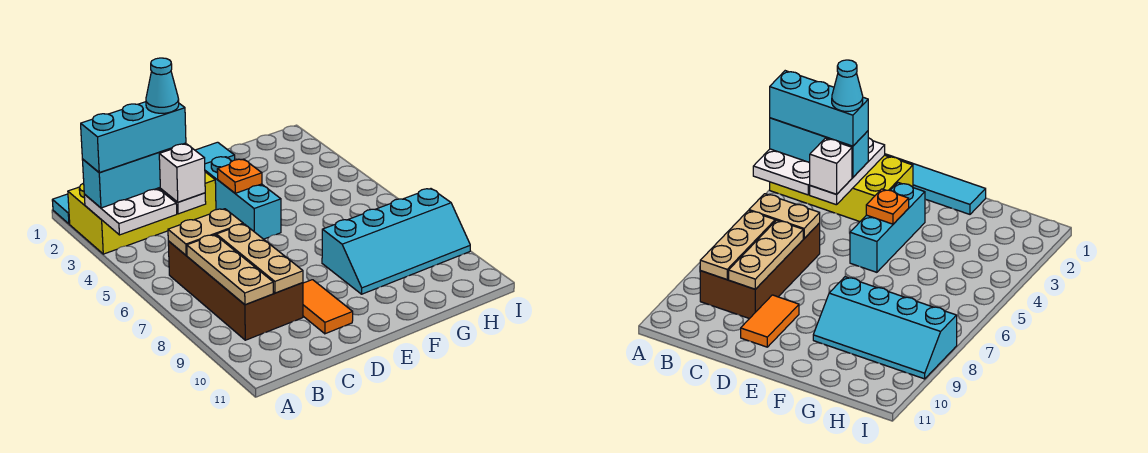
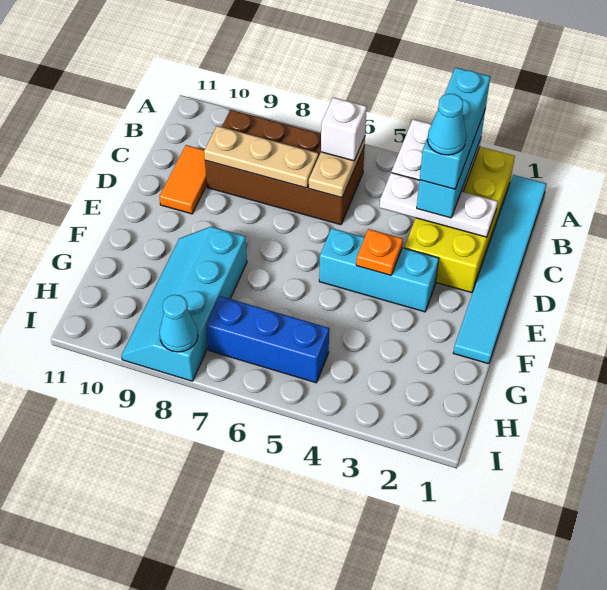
tan plate B7:B9 level 2 -> none
white brick C4 level 3 -> white brick B6 level 3
orange tile D9:D10 level 1 -> orange tile C10:D10 level 1
none -> blue brick H5:H7 level 1
none -> cyan cone I8 level 2

